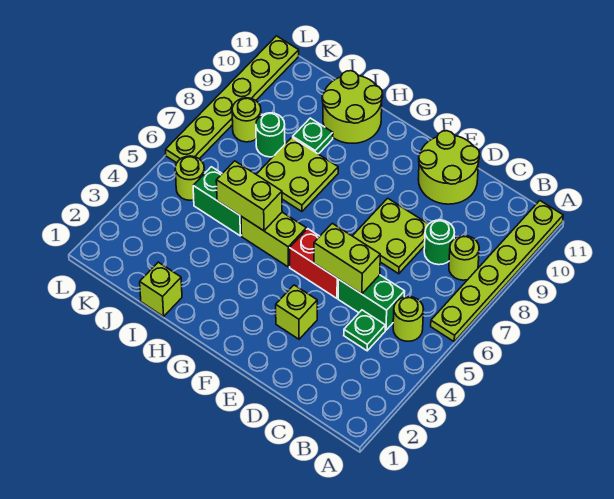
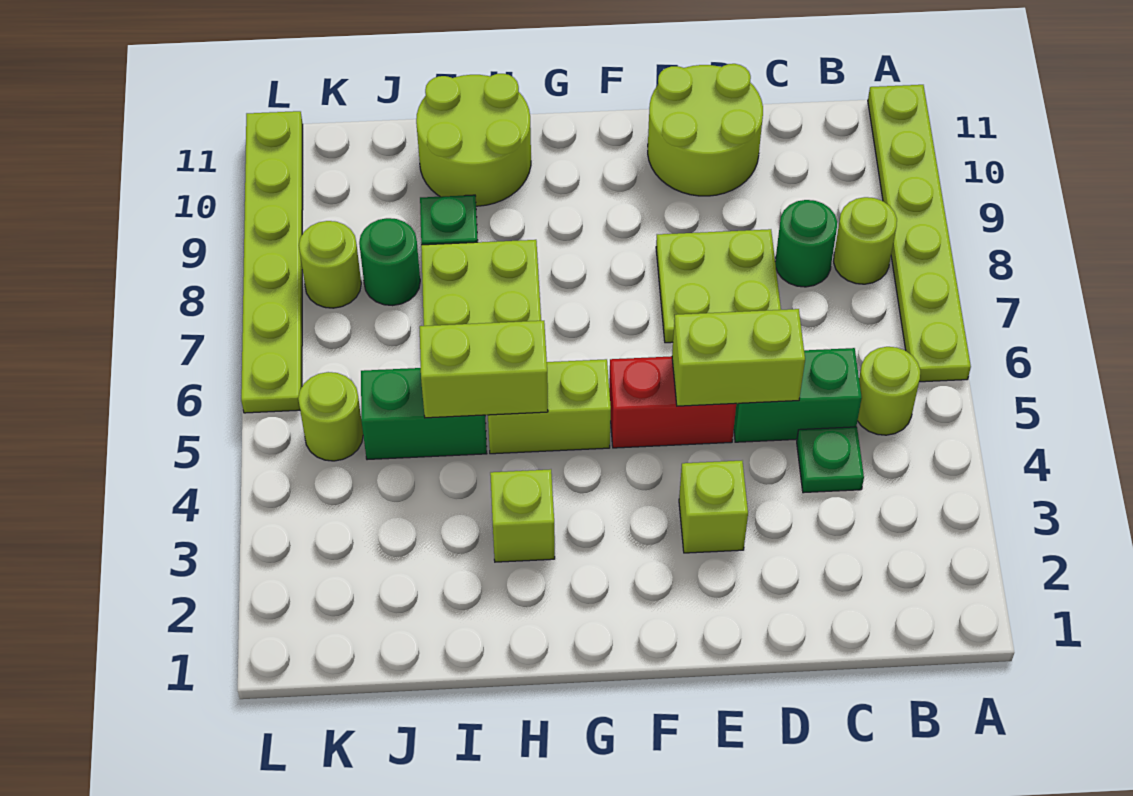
lime brick I1 level 1 -> lime brick H3 level 1

